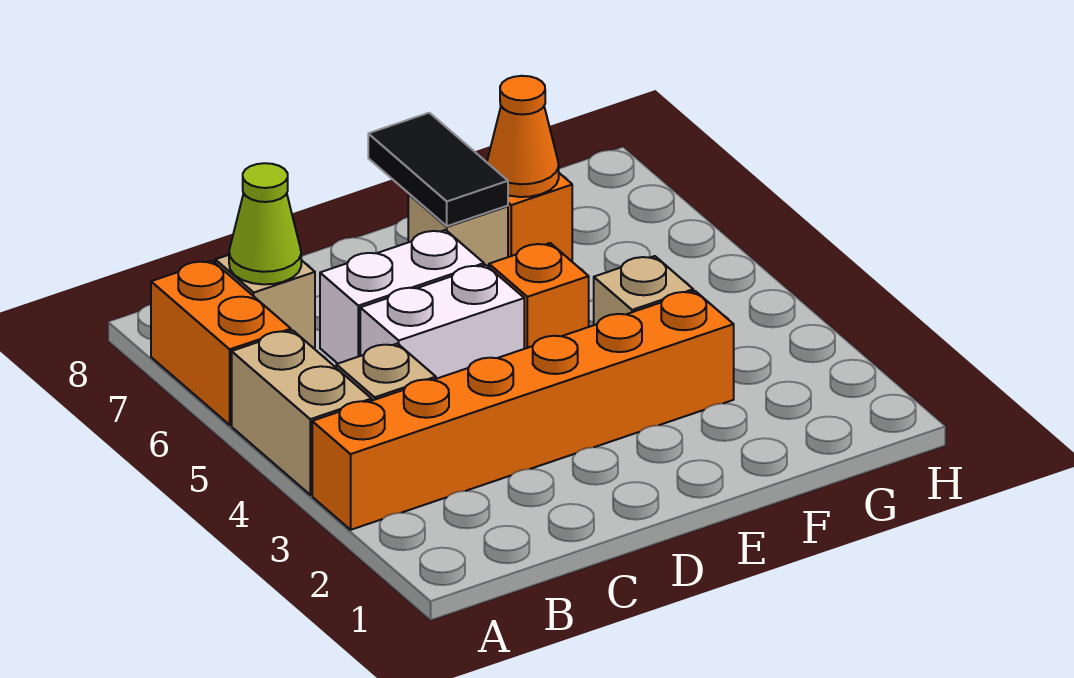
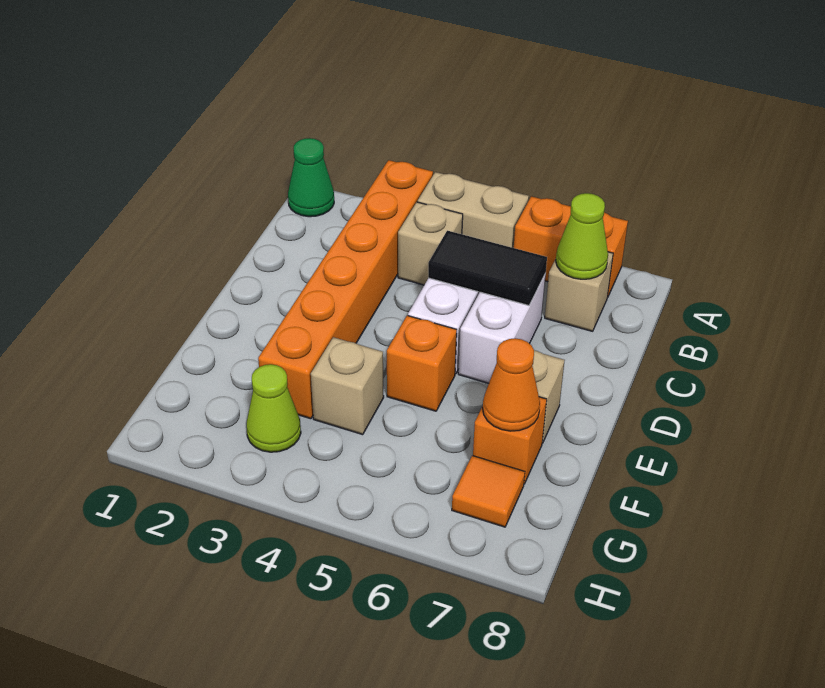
none -> green cone A1 level 1
black tile E7:E8 level 2 -> black tile C5:C6 level 2
none -> lime cone G3 level 1
none -> orange tile G7 level 1

